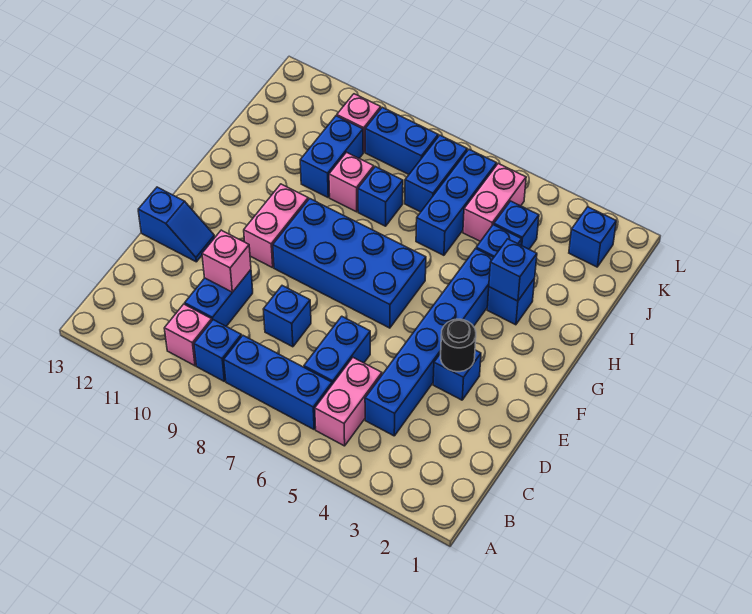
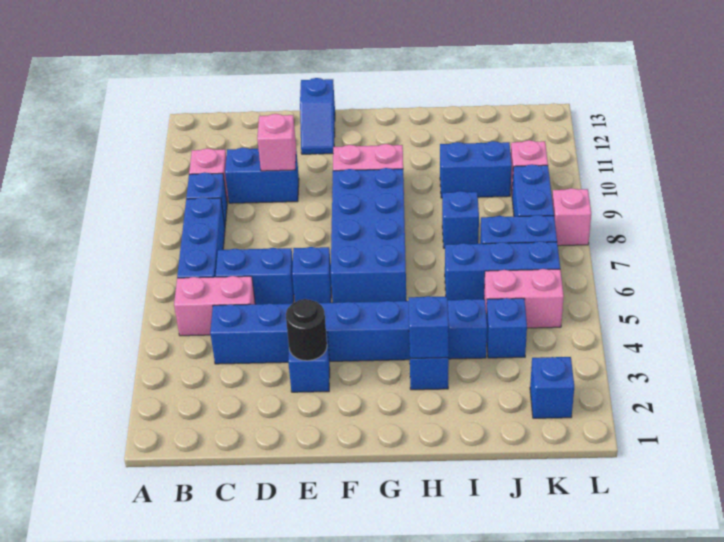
blue brick D8 level 1 -> blue brick E6 level 1
pink brick I9 level 1 -> pink brick L8 level 1

